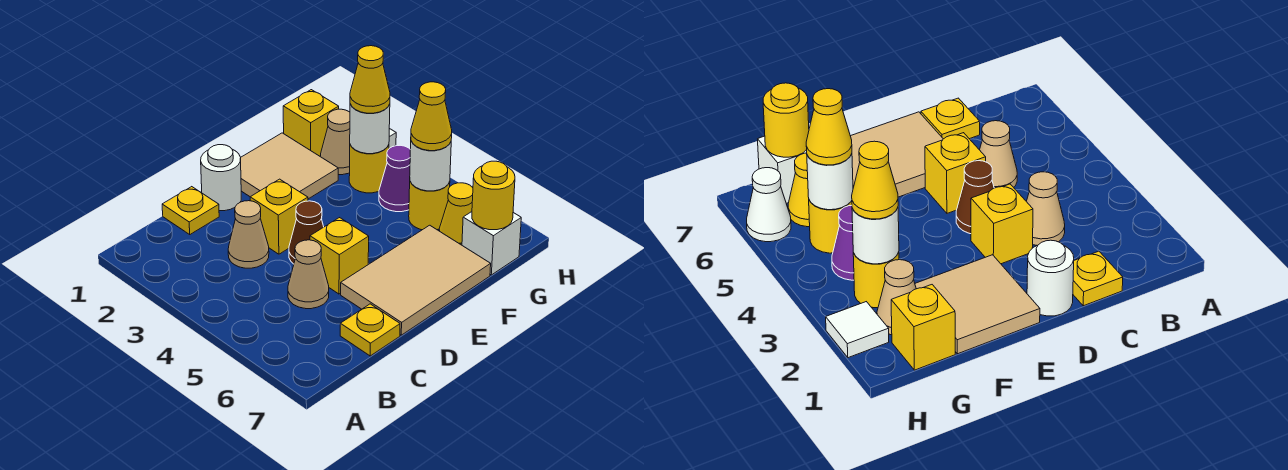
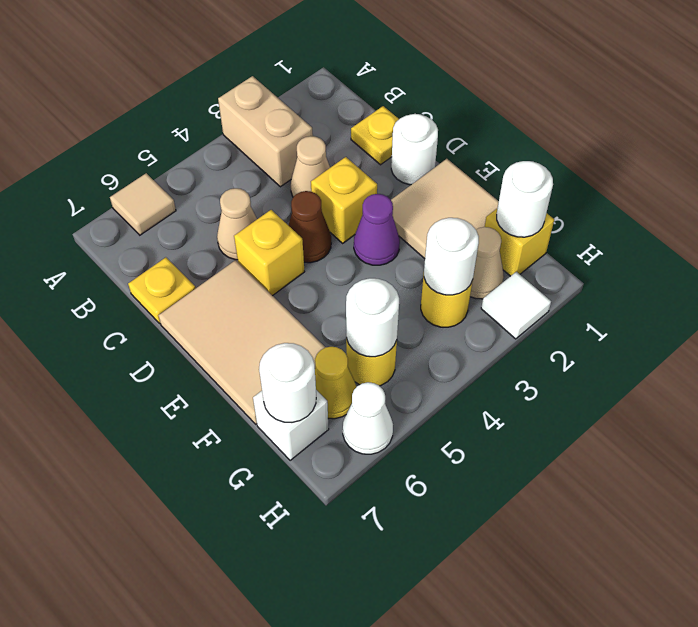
none -> tan brick A3:B3 level 1
none -> tan tile A6 level 1
none -> white round brick G1 level 2
yellow cone G3 level 3 -> none
purple cone G4 level 1 -> purple cone E3 level 1
yellow cone G5 level 3 -> none
yellow round brick G7 level 2 -> white round brick G7 level 2

